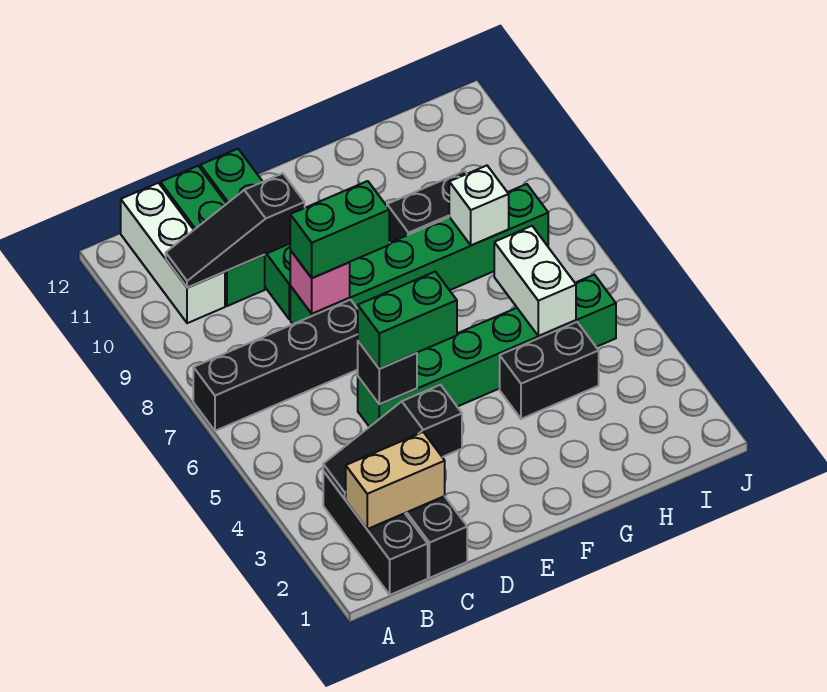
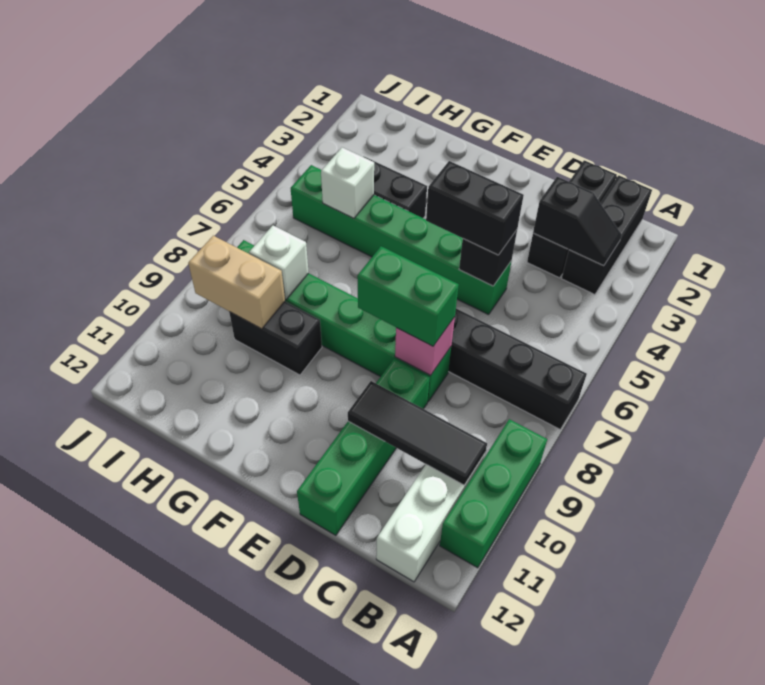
tan brick B2:C2 level 2 -> tan brick H9:I9 level 2
black slope B3:D3 level 2 top D -> black slope B3:C3 level 2 top C
black slope B10:D10 level 2 top D -> black tile B10:D10 level 2
green brick C10:C12 level 1 -> green brick A9:A11 level 1
green brick D5:E5 level 3 -> black brick D5:E5 level 3
white brick H5:H6 level 2 -> white brick H5 level 2

